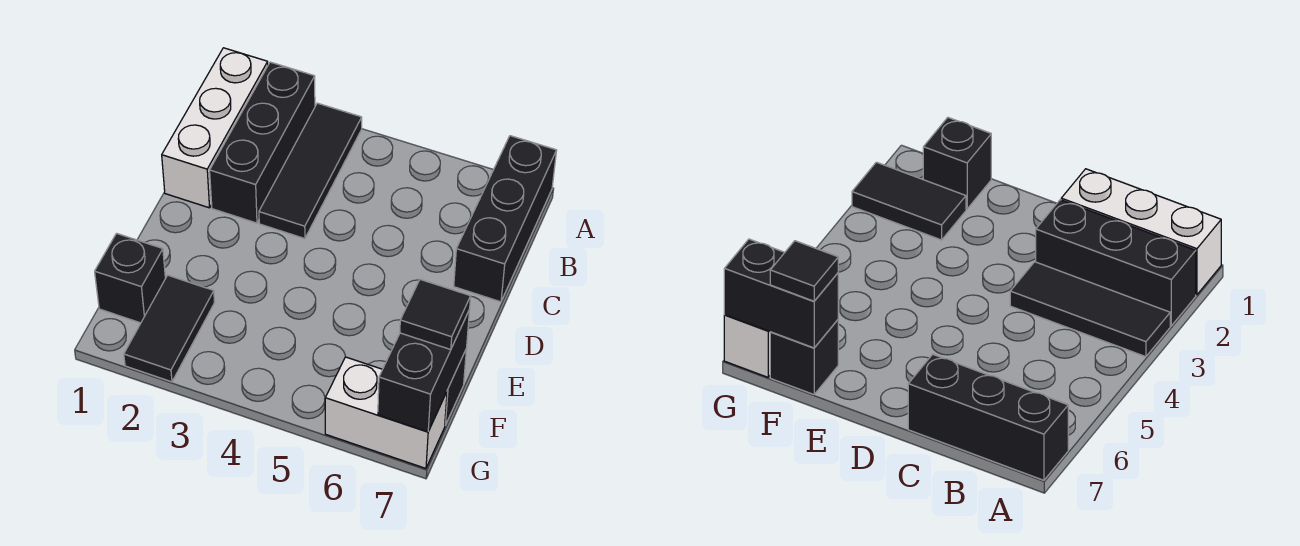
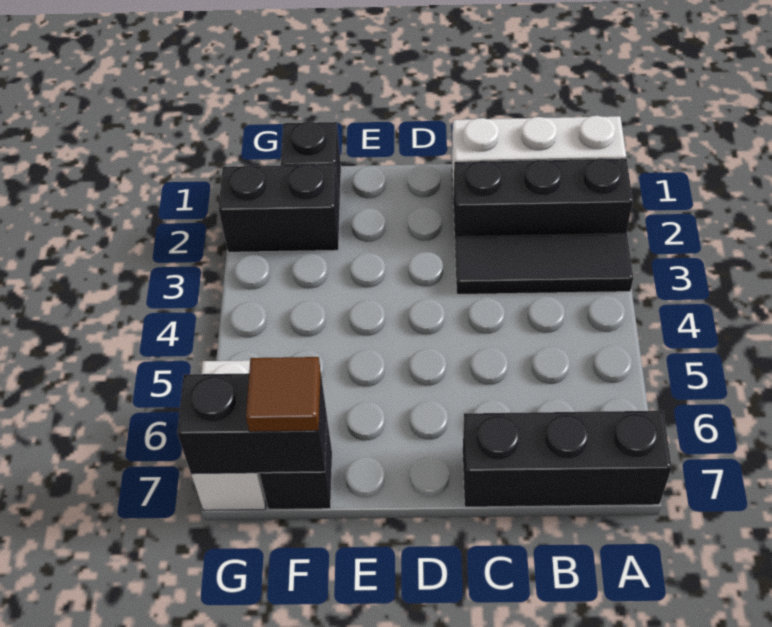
black tile F2:G2 level 1 -> black brick F2:G2 level 1
black tile F7 level 3 -> brown tile F7 level 3

